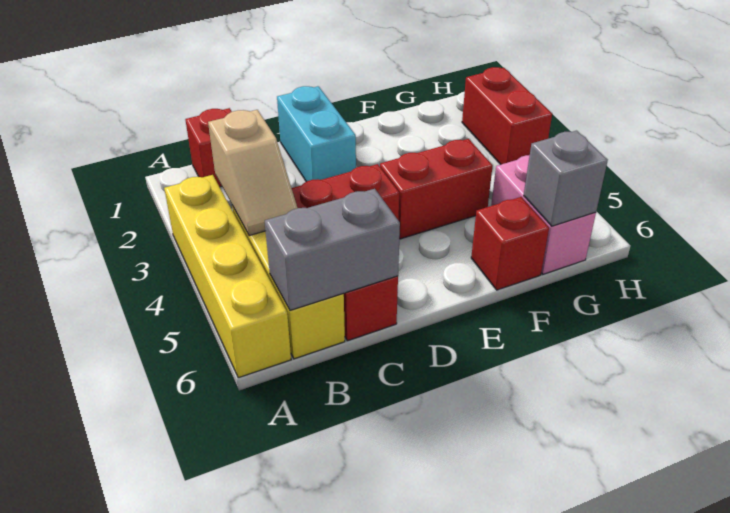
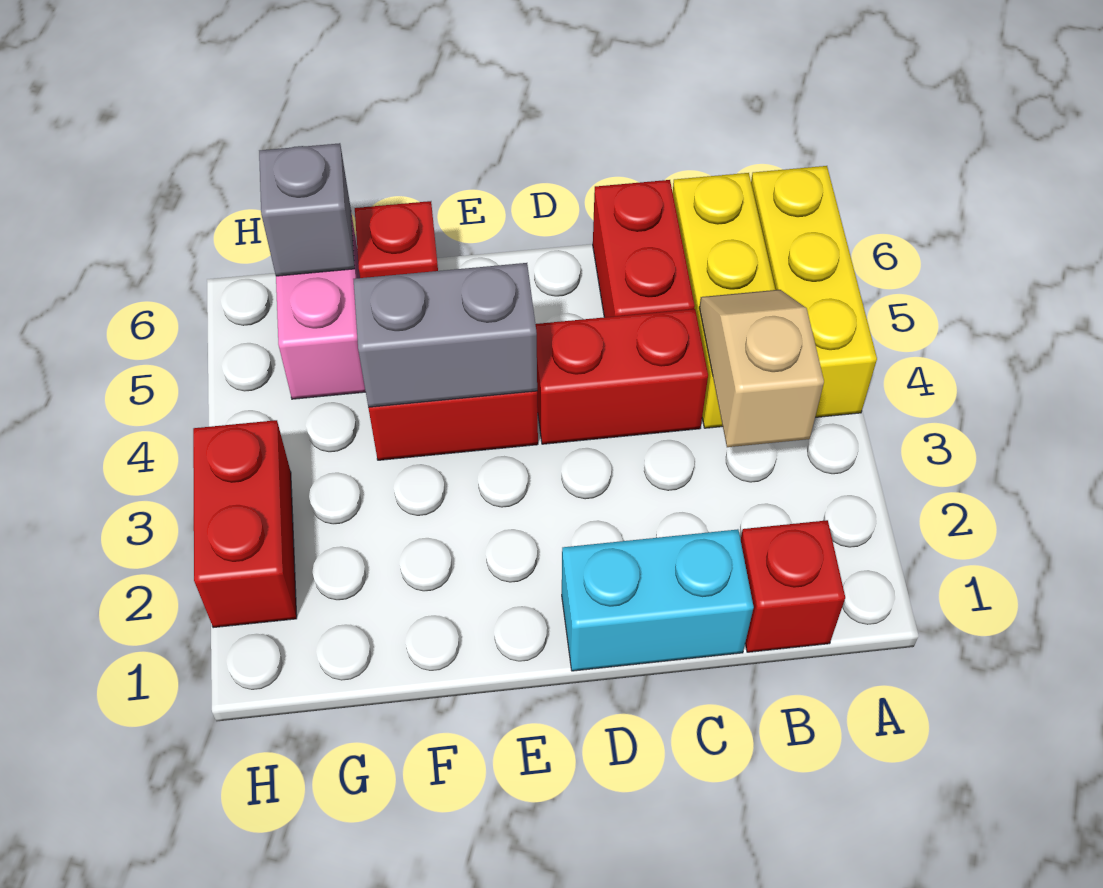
yellow brick A3:A6 level 1 -> yellow brick A4:A6 level 1
grey brick B6:C6 level 2 -> grey brick E4:F4 level 2
cyan brick D1:D2 level 1 -> cyan brick C1:D1 level 1

